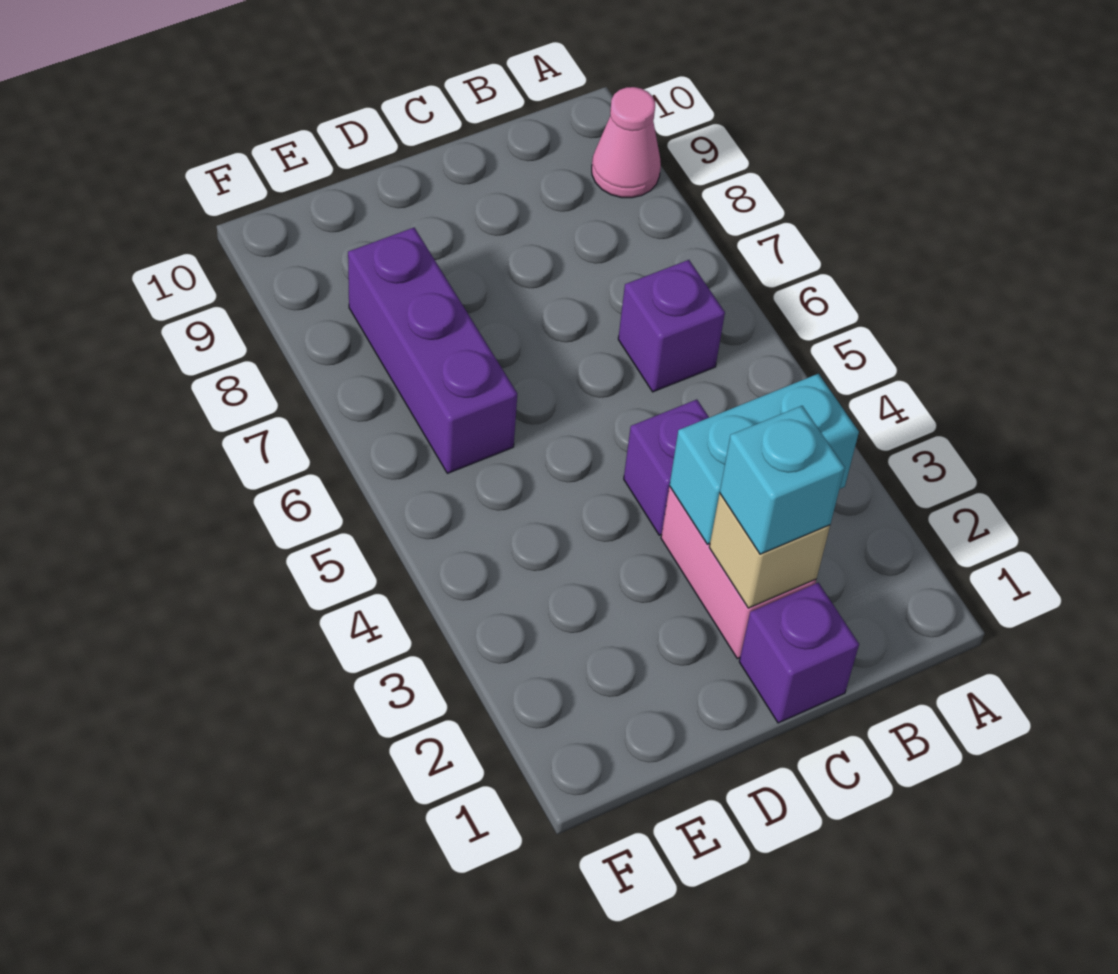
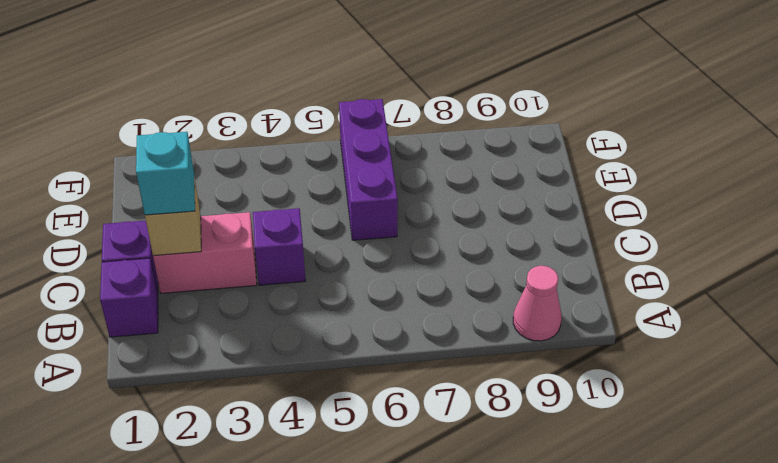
cyan brick B3:C3 level 2 -> none
purple brick B6 level 1 -> purple brick B1 level 1
purple brick E6:E8 level 1 -> purple brick D6:F6 level 1

